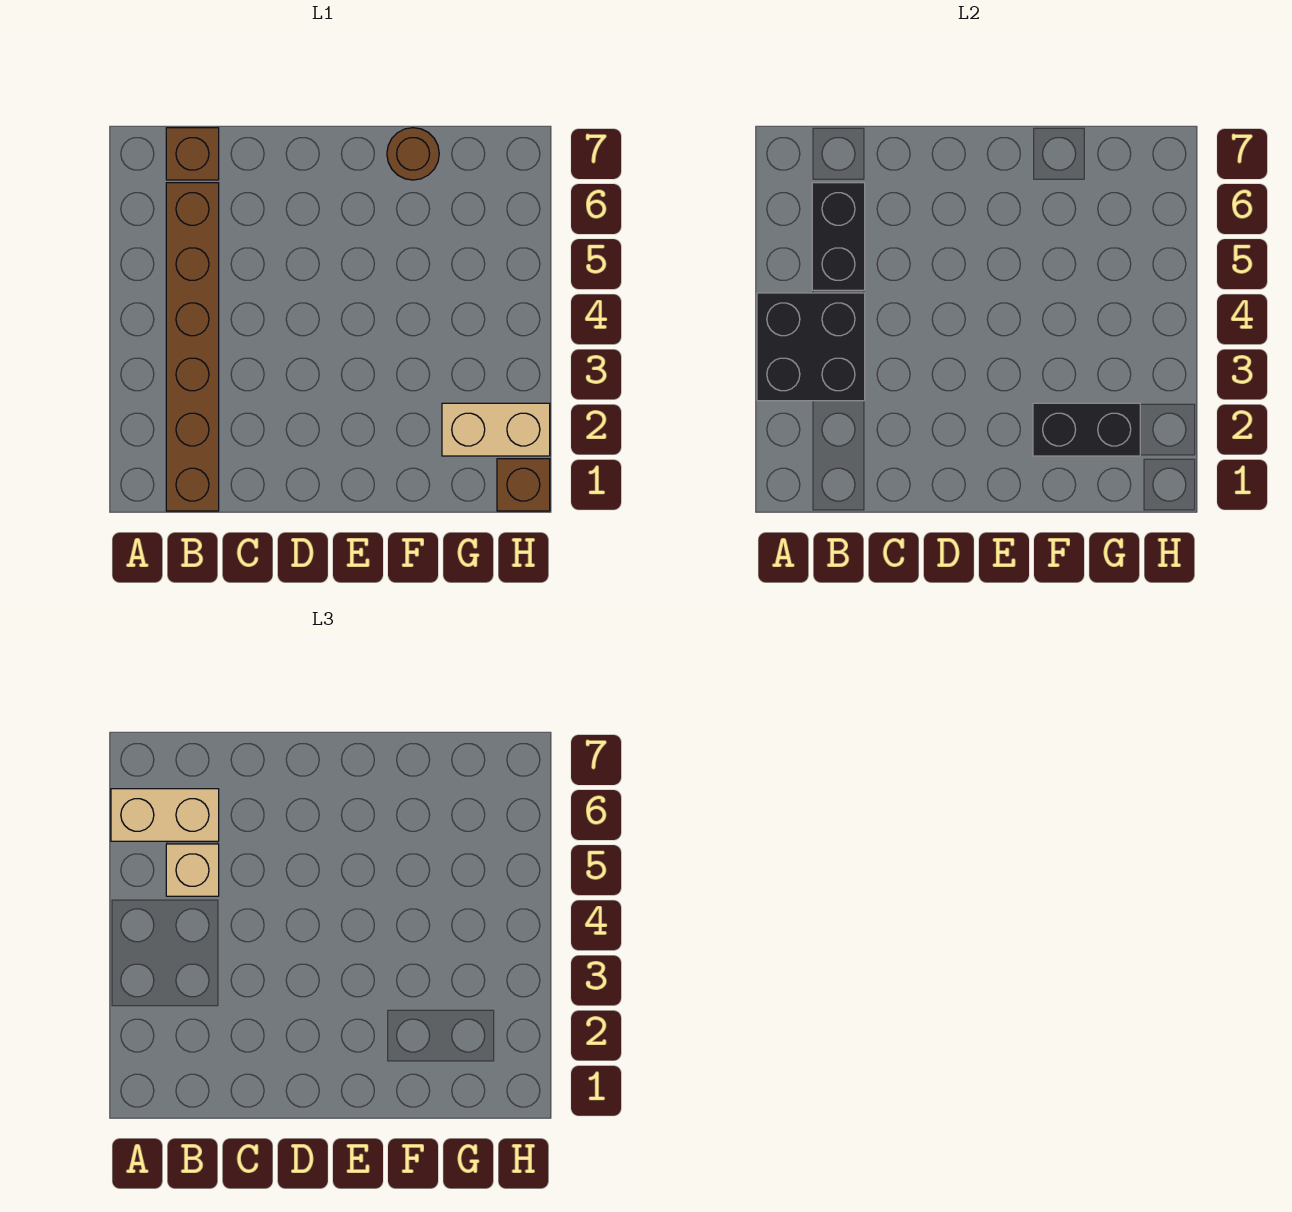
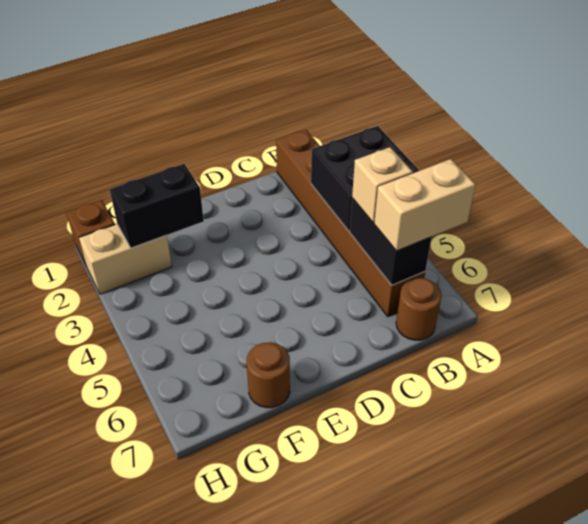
brown brick B7 level 1 -> brown round brick B7 level 1

